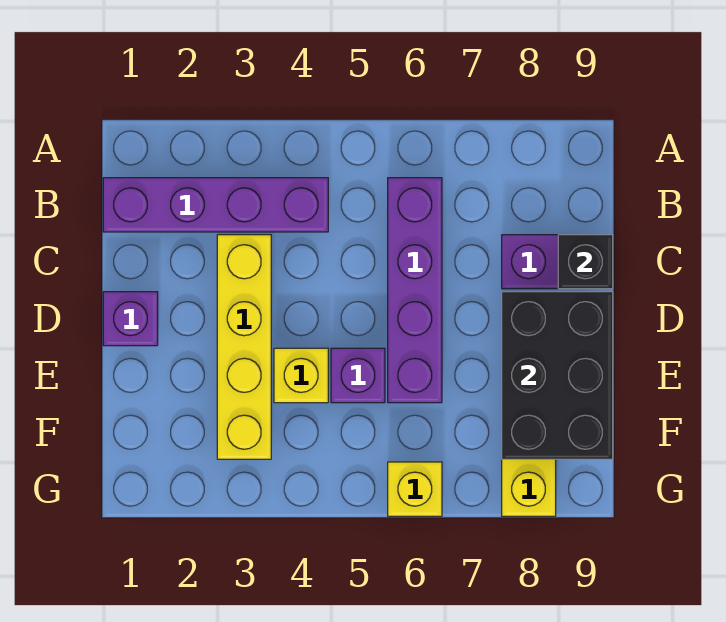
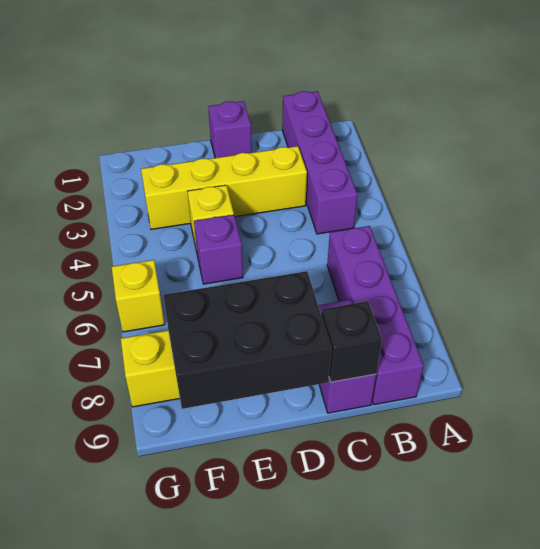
purple brick B6:E6 level 1 -> purple brick B6:B9 level 1

